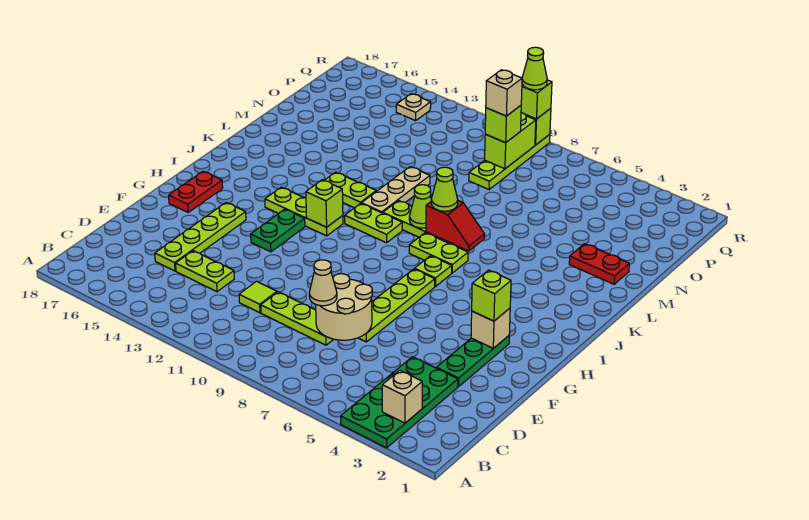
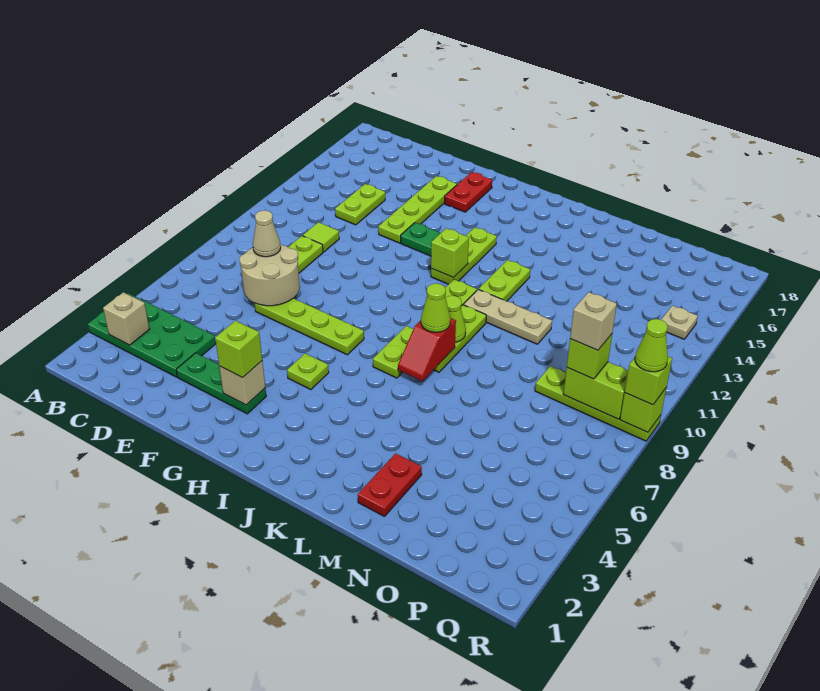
lime plate D15:G15 level 1 -> lime plate F13:F16 level 1
red plate G17:H17 level 1 -> red plate G16:G17 level 1
lime plate I7 level 1 -> lime plate H5 level 1

